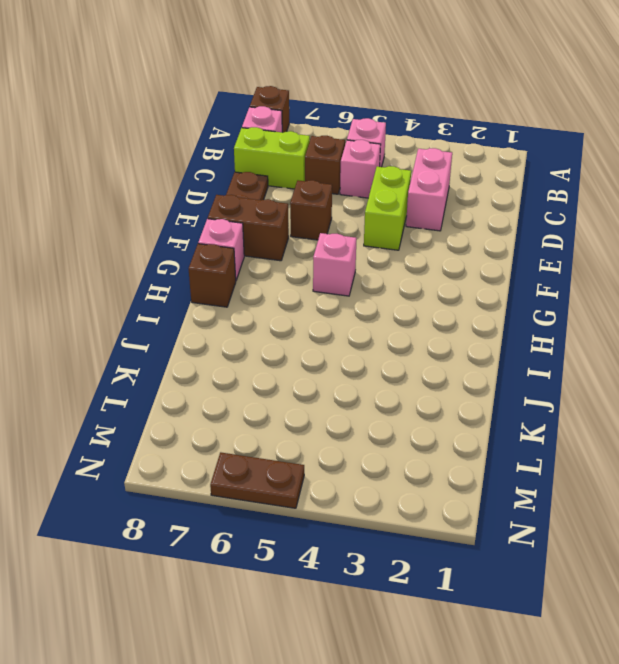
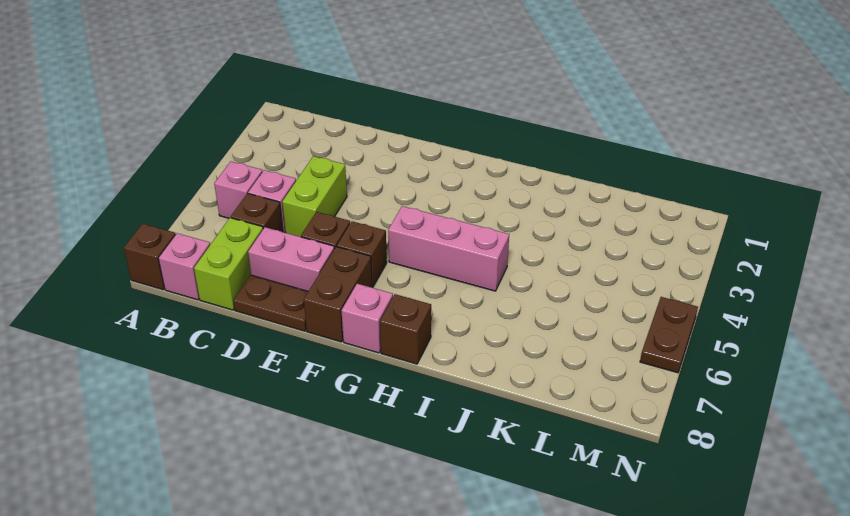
pink brick C3:D3 level 1 -> pink brick D7:E7 level 1
lime brick D4:E4 level 1 -> lime brick D4:D5 level 1
none -> brown brick F6 level 1
pink brick G5 level 1 -> pink brick G5:I5 level 1

